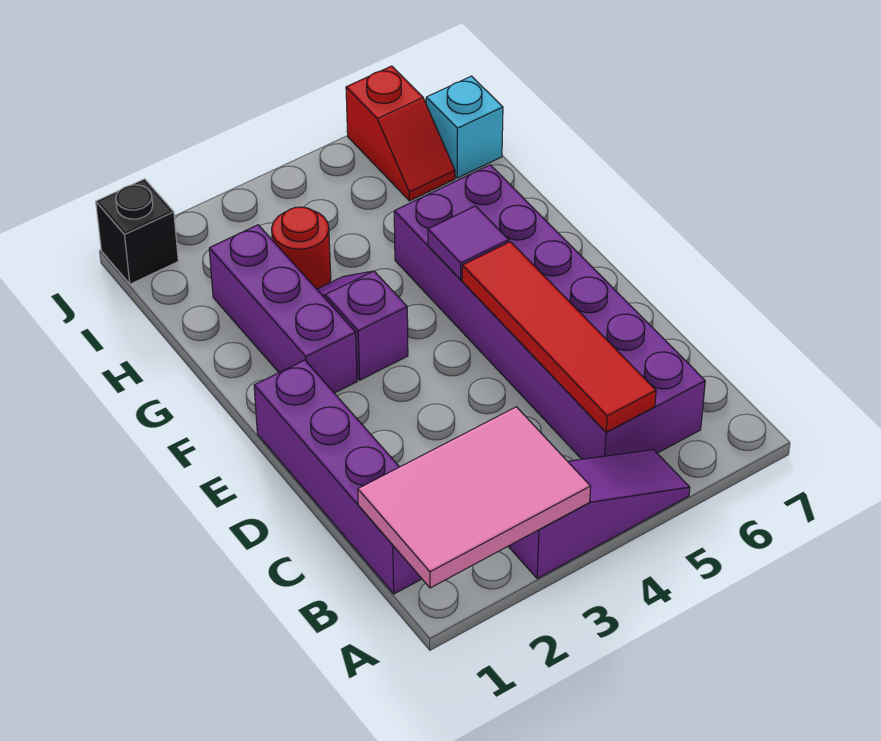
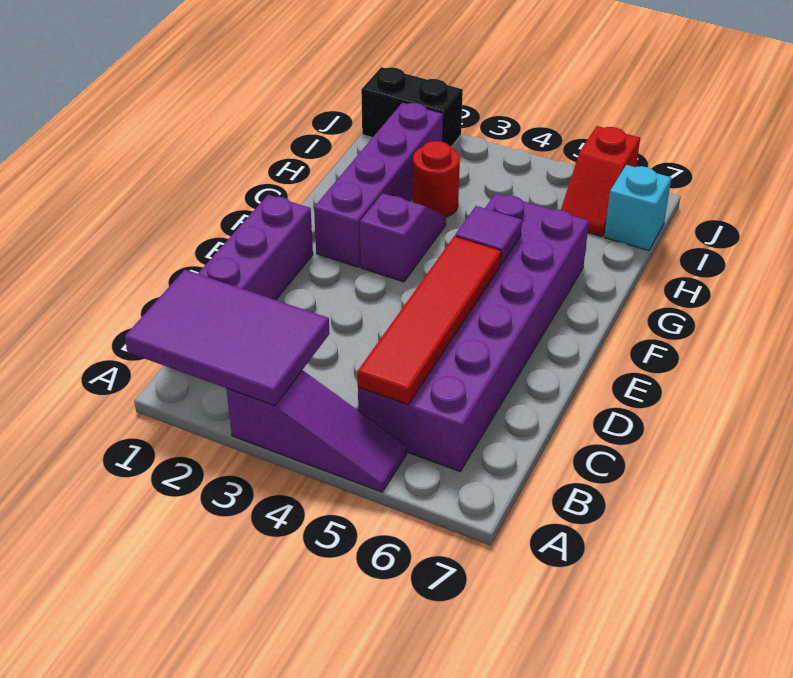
pink tile A1:B3 level 2 -> purple tile A1:B3 level 2
purple brick F2:H2 level 1 -> purple brick F2:I2 level 1
black brick J1 level 1 -> black brick J1:J2 level 1

